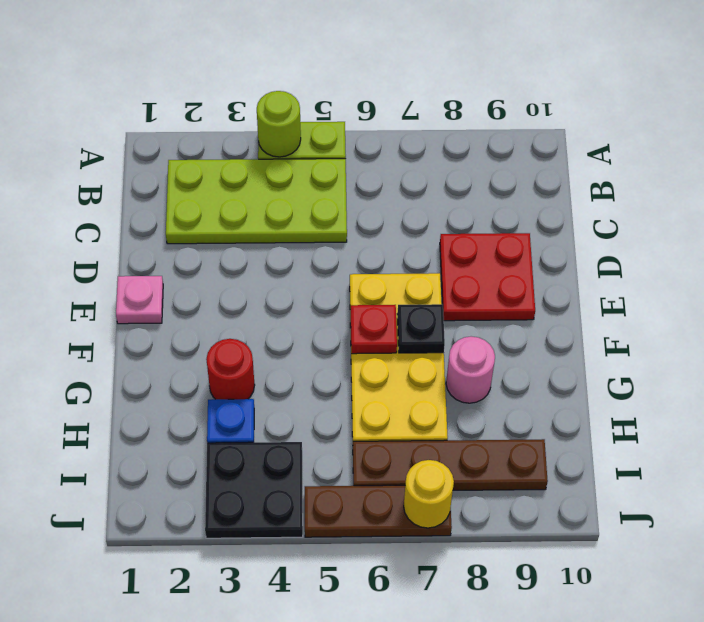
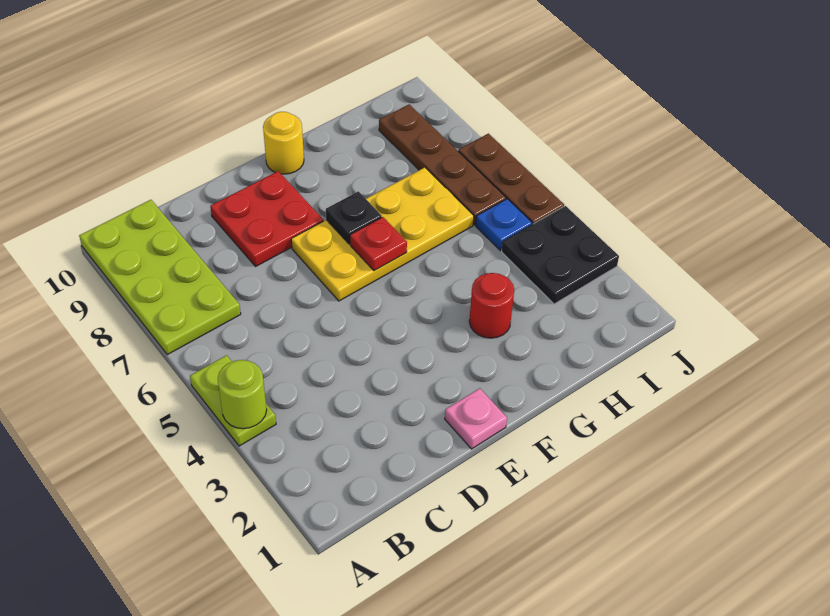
lime plate B2:C5 level 1 -> lime plate A7:B10 level 1
pink round brick G8 level 1 -> none
blue plate H3 level 1 -> blue plate I5 level 1
yellow round brick J7 level 2 -> yellow round brick F10 level 1

